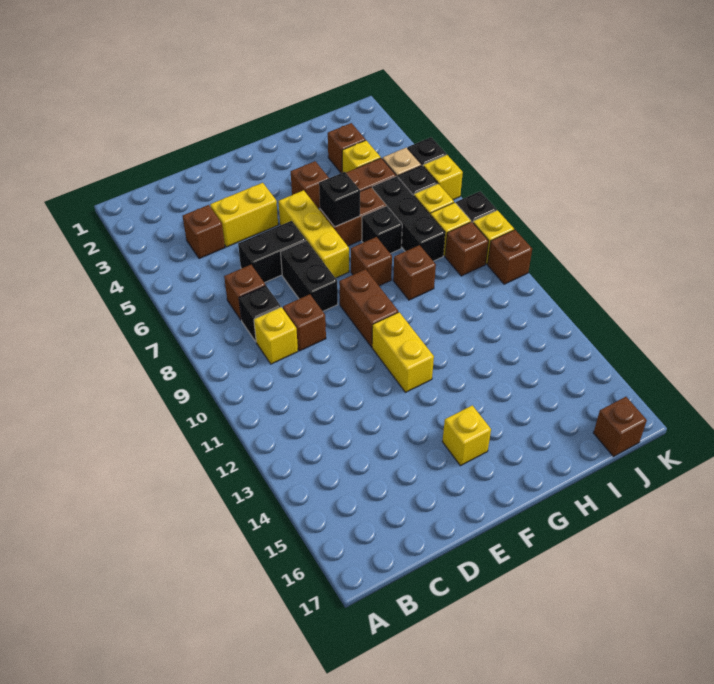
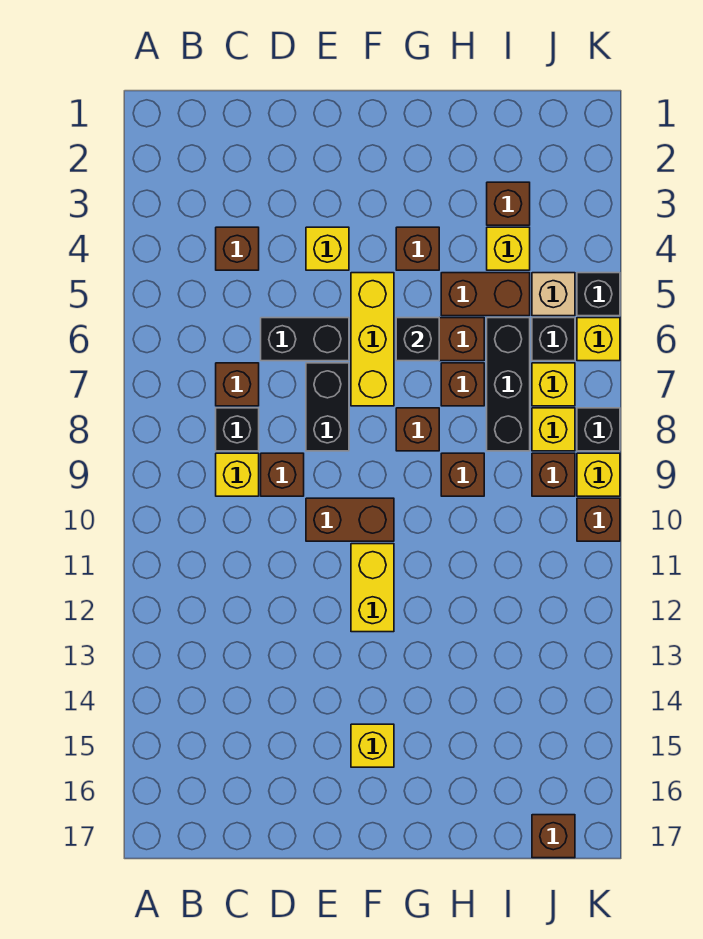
yellow brick D4:E4 level 1 -> yellow brick E4 level 1
brown brick F9:F10 level 1 -> brown brick E10:F10 level 1
black brick H7 level 1 -> brown brick H7 level 1

